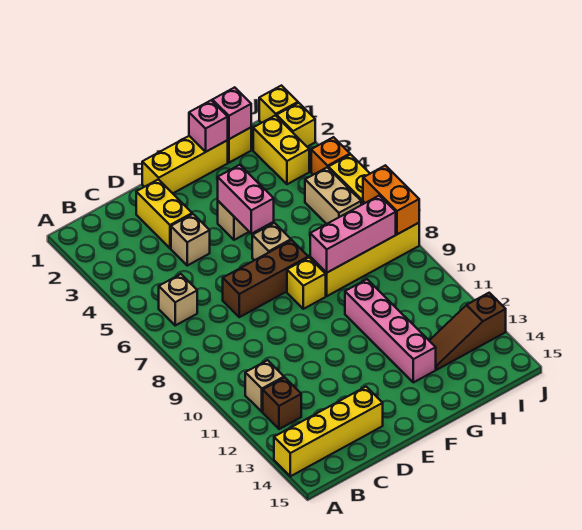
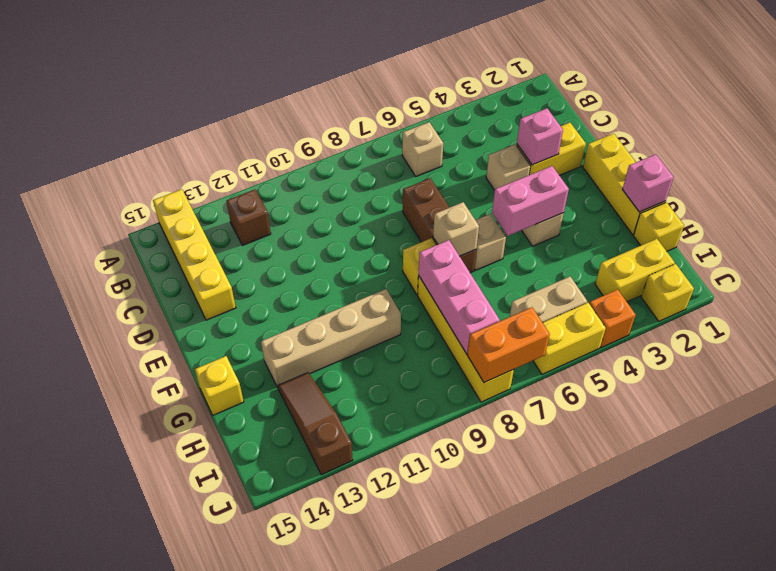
tan brick B11 level 1 -> tan brick F7 level 2
pink brick G10:G13 level 1 -> tan brick G10:G13 level 1
pink brick H1 level 2 -> pink brick D3 level 2
yellow brick J1 level 1 -> yellow brick G15 level 1

